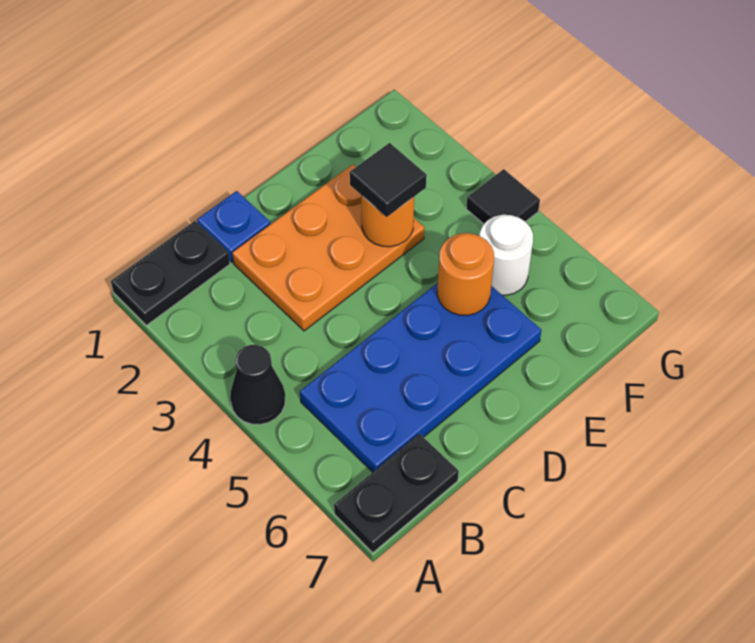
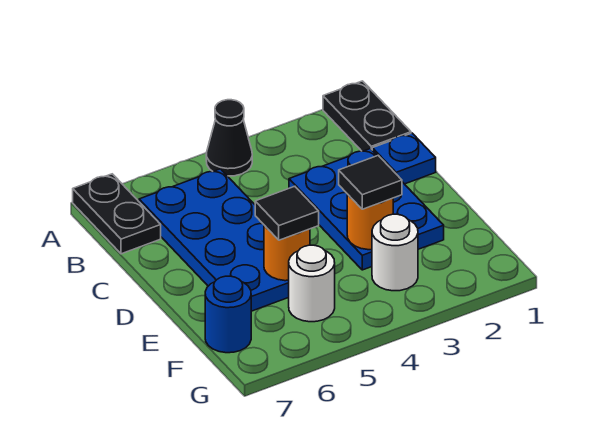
orange plate C2:E3 level 1 -> blue plate C2:E3 level 1
none -> white round brick F3 level 1
none -> blue round brick F7 level 1
black tile G4 level 1 -> black tile E5 level 3

